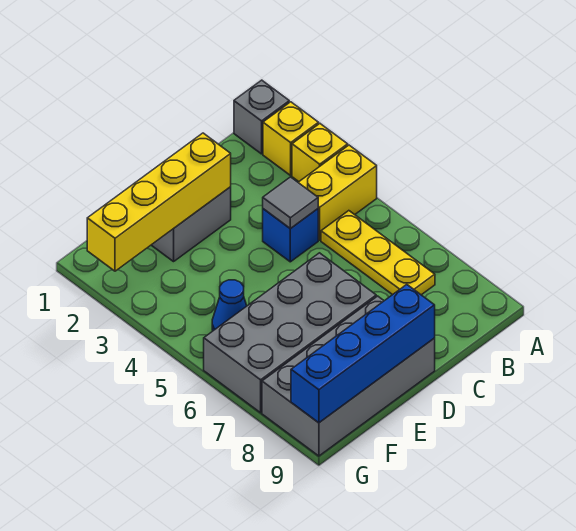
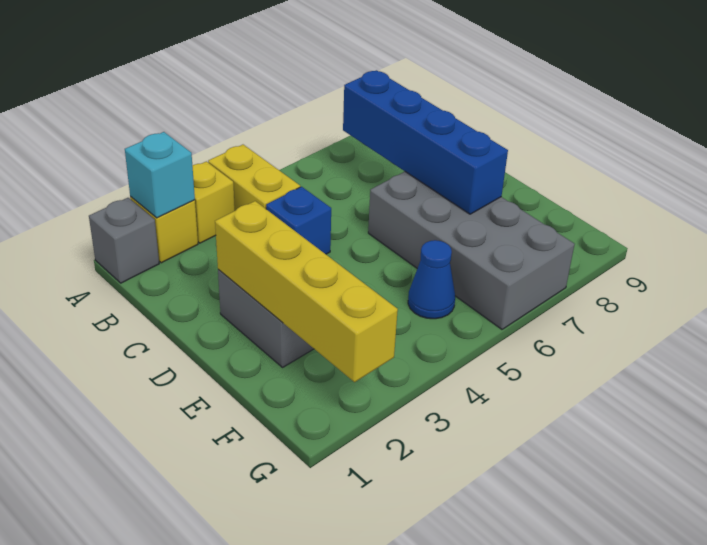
none -> cyan brick A2 level 2
yellow plate B5:B7 level 1 -> none
grey tile C4 level 2 -> none
grey brick D8:G9 level 1 -> none
blue brick D9:G9 level 2 -> blue brick B7:E7 level 2

